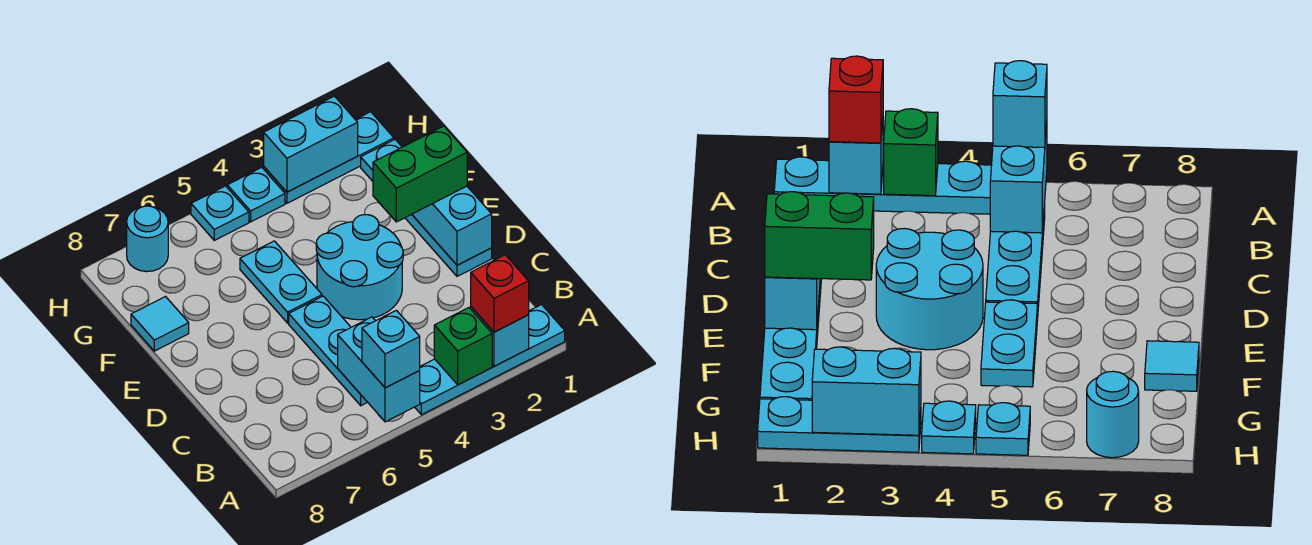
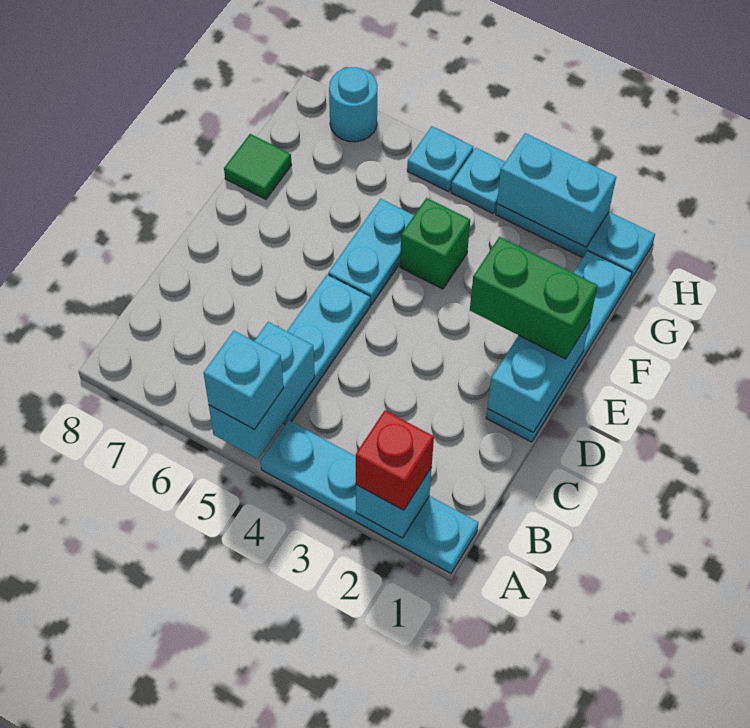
green brick A3 level 2 -> green brick F4 level 1
cyan round brick D3:E4 level 1 -> none
cyan tile F8 level 1 -> green tile F8 level 1

